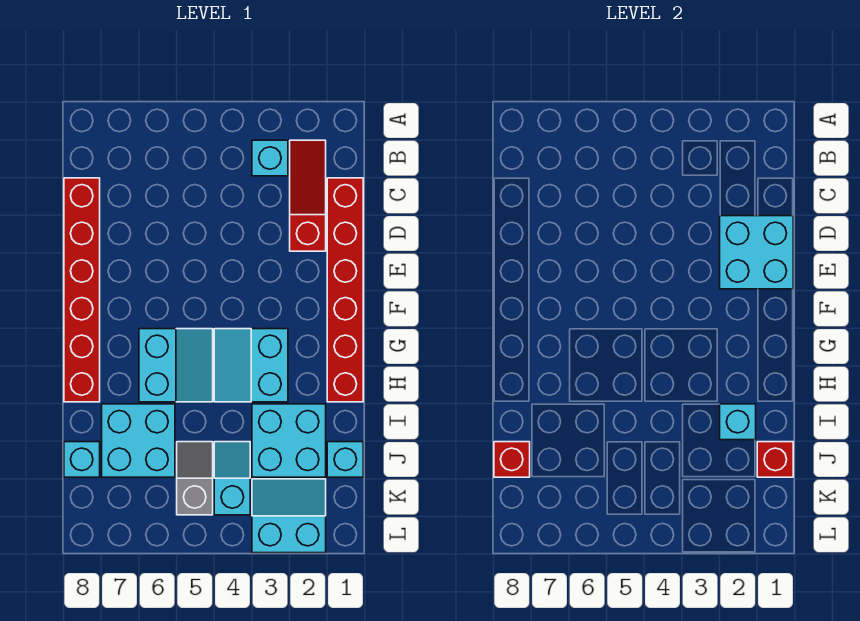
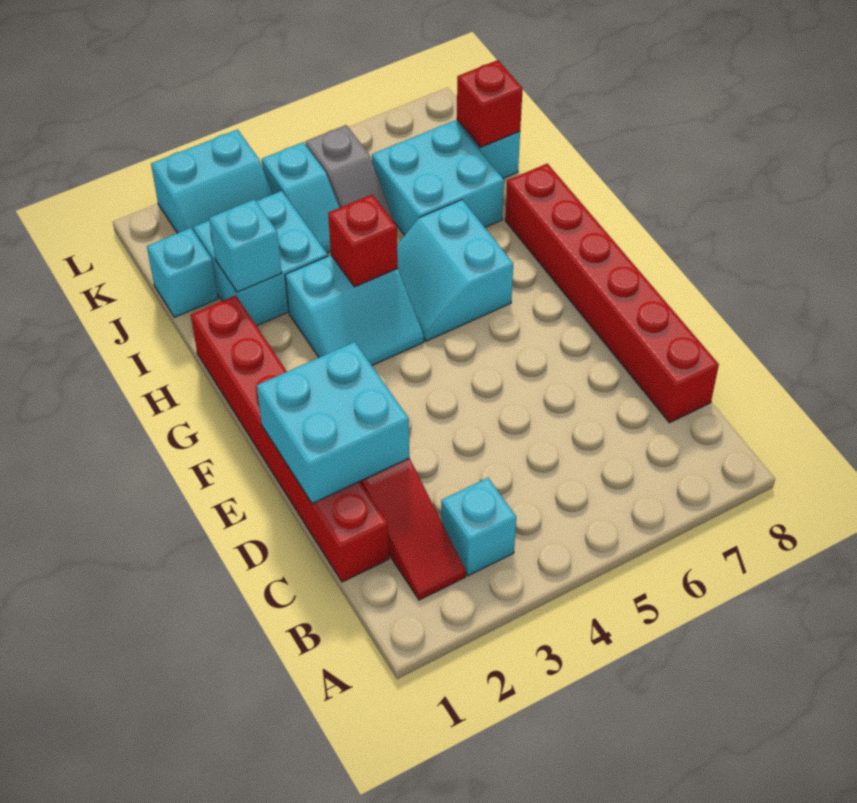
cyan slope G3:H4 level 1 top 3 -> cyan slope G3:H4 level 1 top H
red brick J1 level 2 -> red brick H4 level 2

